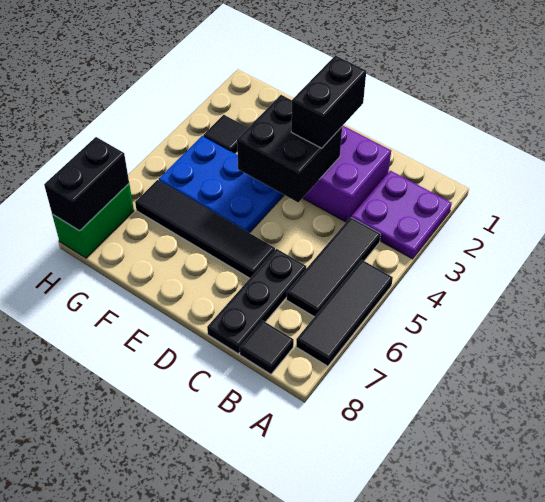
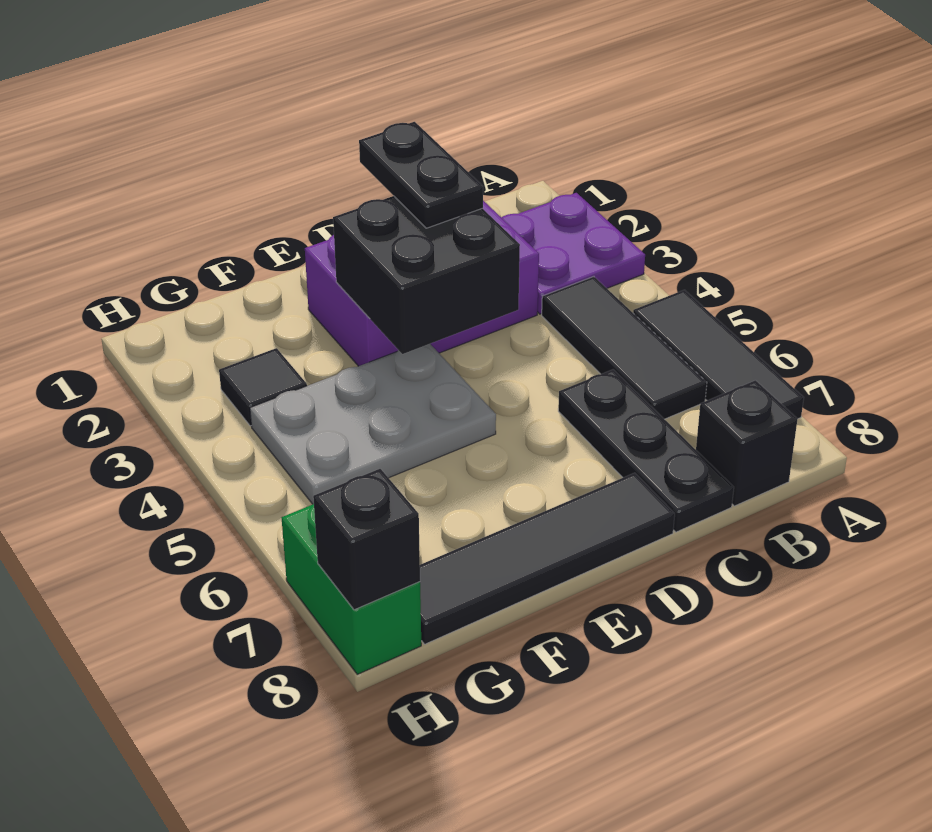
black tile B8 level 1 -> black brick B8 level 1
black brick D2:D3 level 3 -> black plate D2:D3 level 3
black tile D6:G6 level 1 -> black tile D8:G8 level 1
blue plate E4:G5 level 1 -> grey plate E4:G5 level 1
black brick H7:H8 level 2 -> black brick H8 level 2

